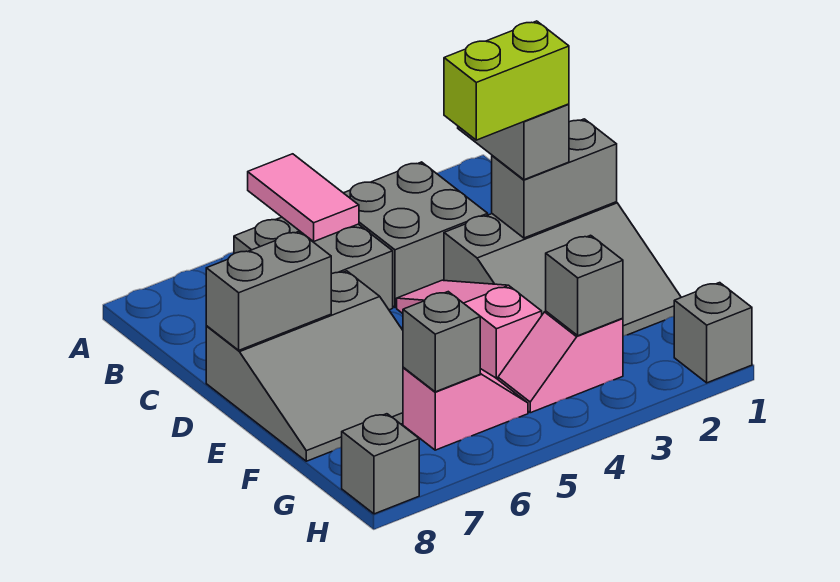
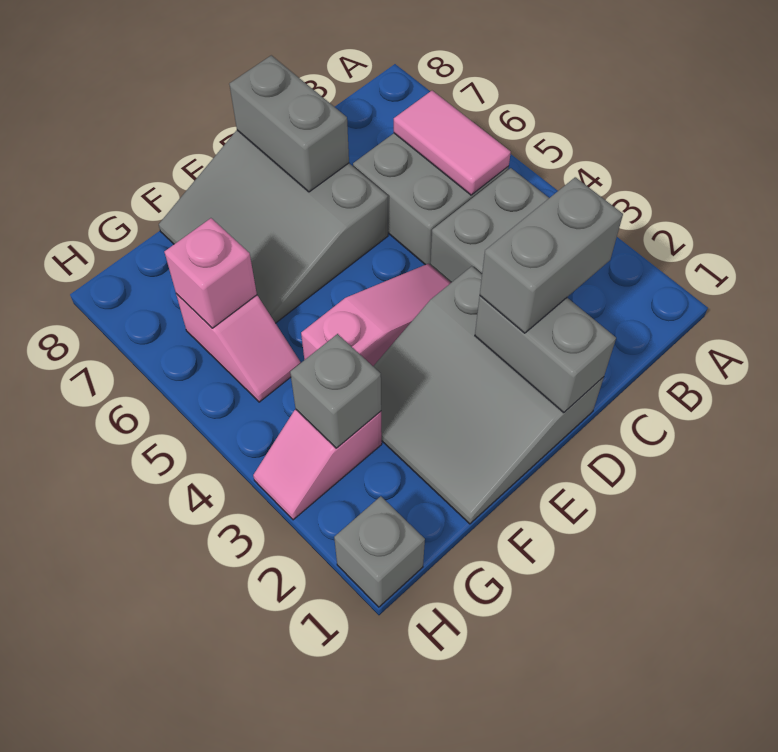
pink tile A5:B5 level 2 -> pink tile B5:B6 level 2
lime brick D2:D3 level 4 -> none
pink slope G3:G4 level 1 top 3 -> pink slope G3:H3 level 1 top G
grey brick G6 level 2 -> pink brick G6 level 2
grey brick H8 level 1 -> none

